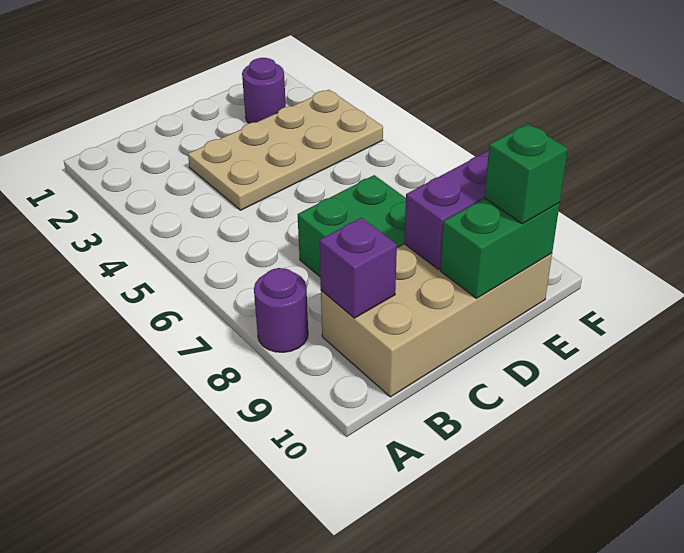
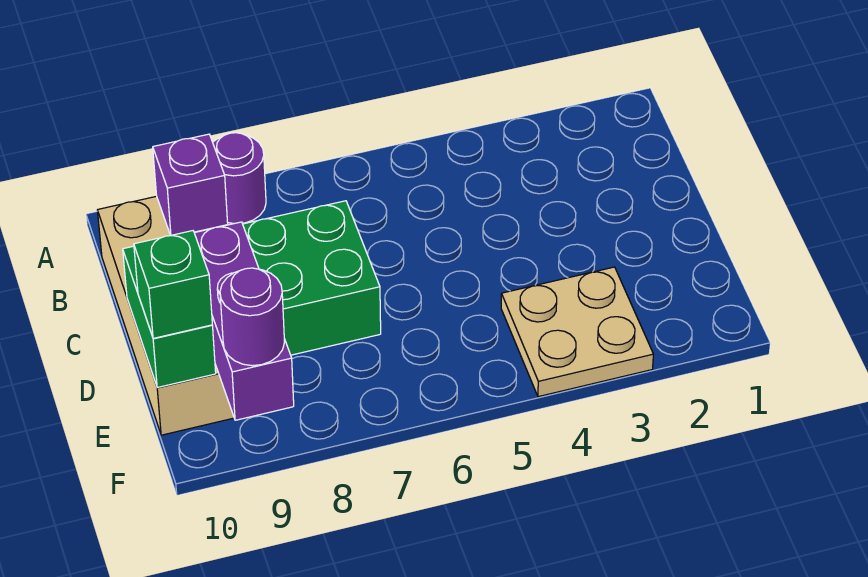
tan plate C3:F4 level 1 -> tan plate E3:F4 level 1
purple round brick E2 level 1 -> purple round brick F9 level 3

